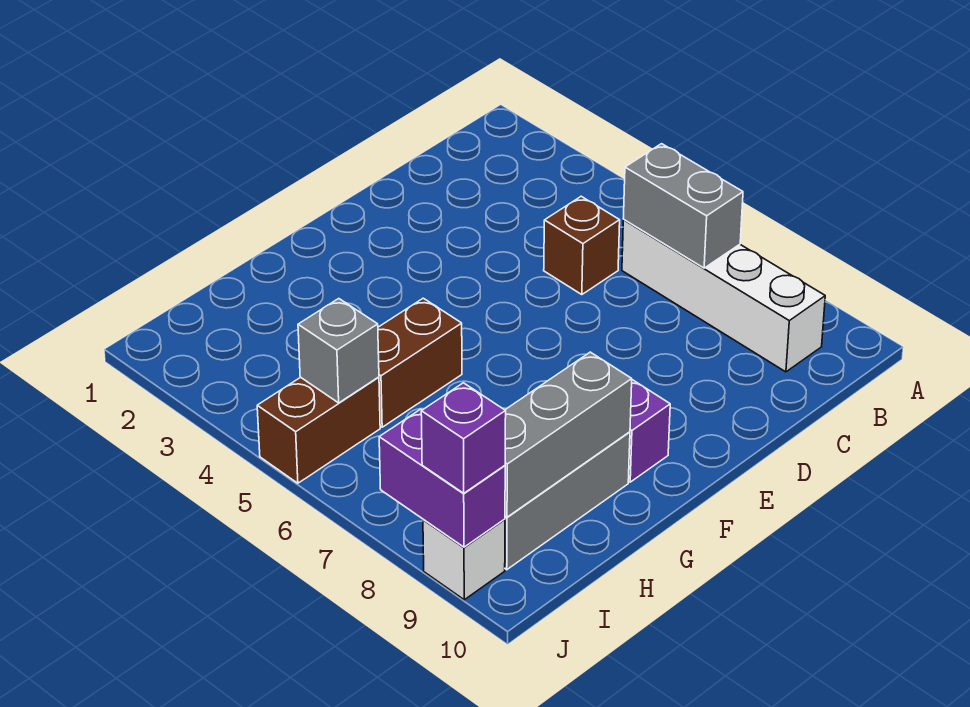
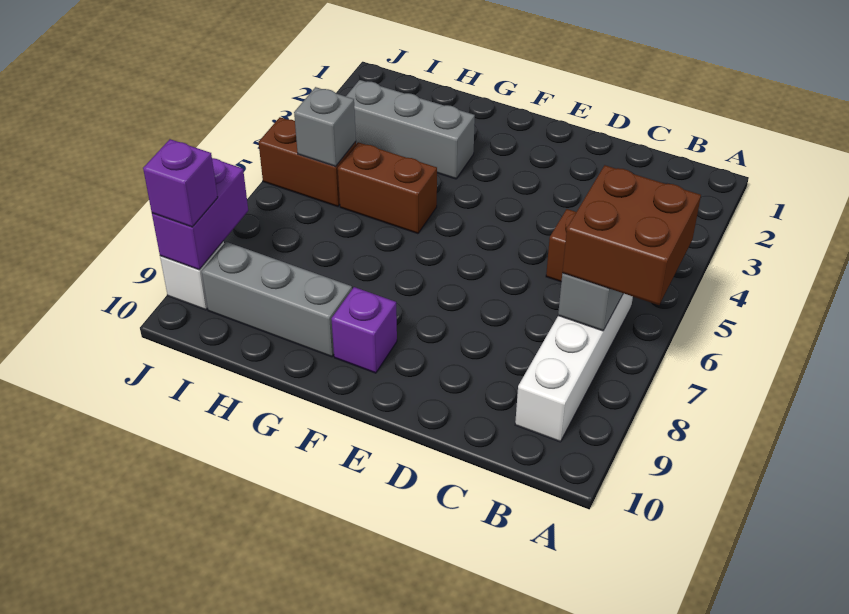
none -> brown brick A6:B7 level 3
grey brick G9:I9 level 2 -> grey brick G3:I3 level 1

